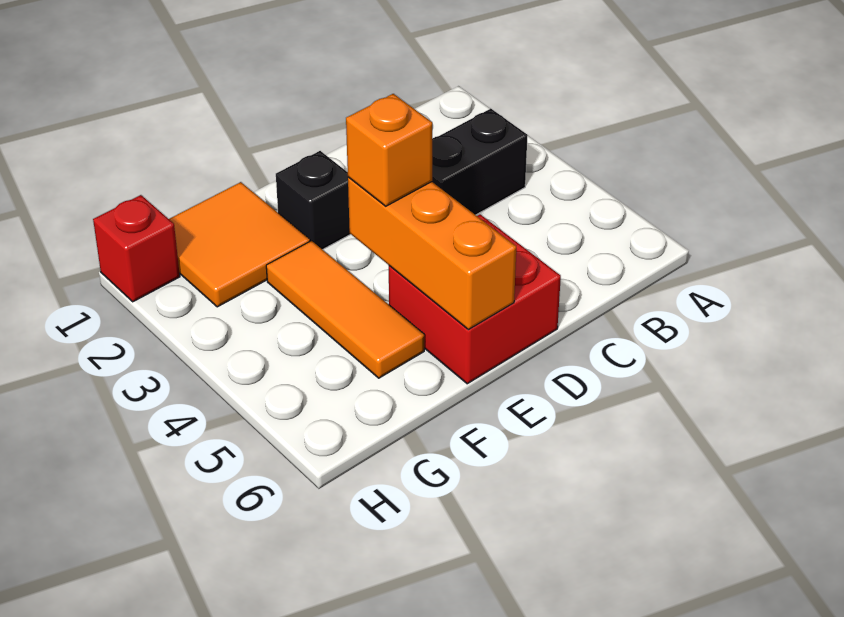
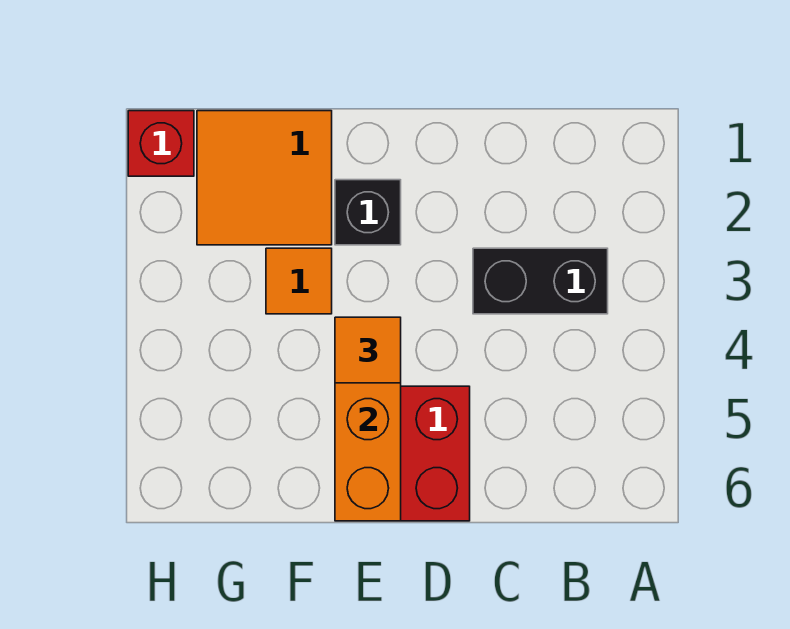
orange brick E4 level 3 -> orange tile E4 level 3
orange tile F3:F5 level 1 -> orange tile F3 level 1

